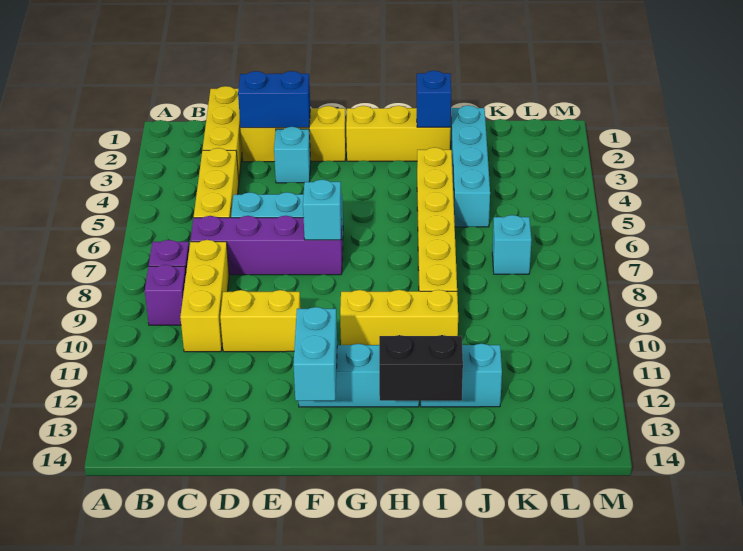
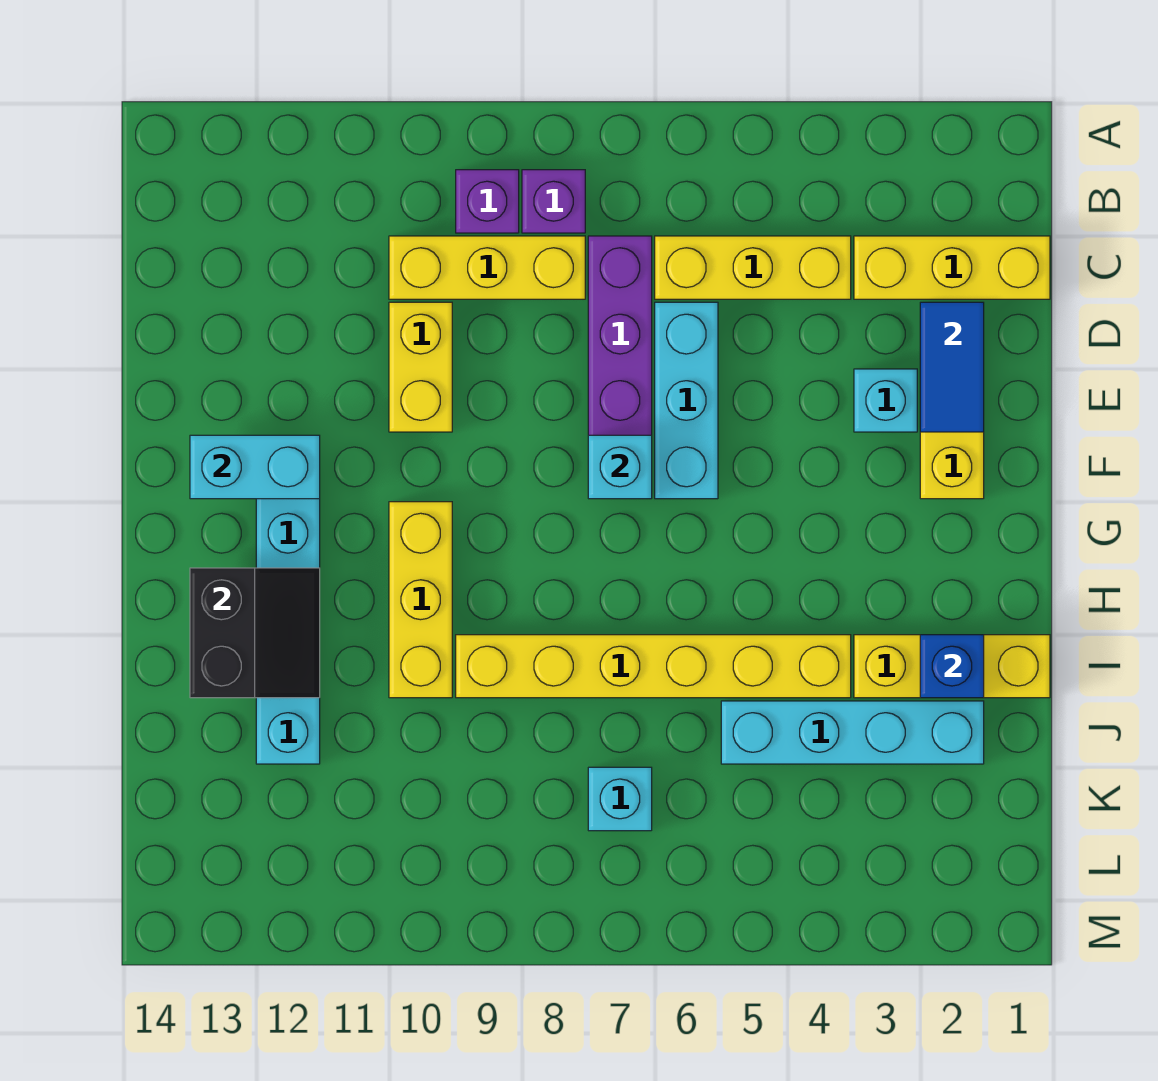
blue brick D2:E2 level 2 -> blue tile D2:E2 level 2
yellow brick G2:I2 level 1 -> yellow brick I1:I3 level 1

